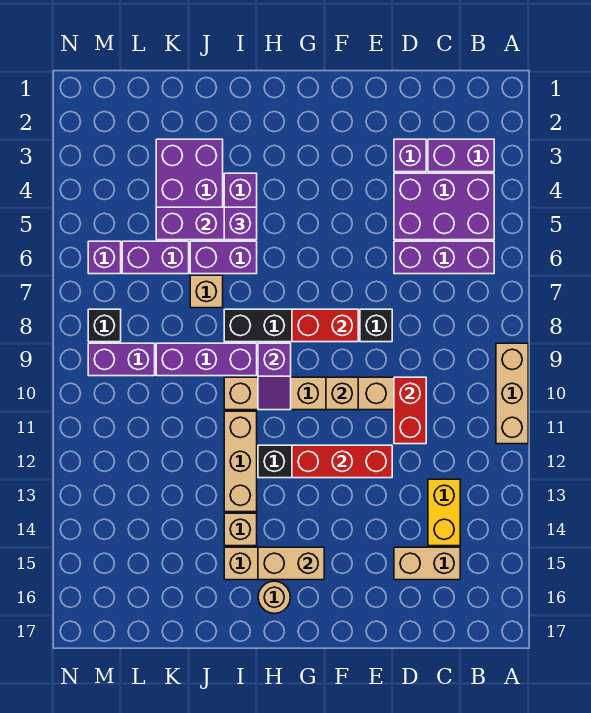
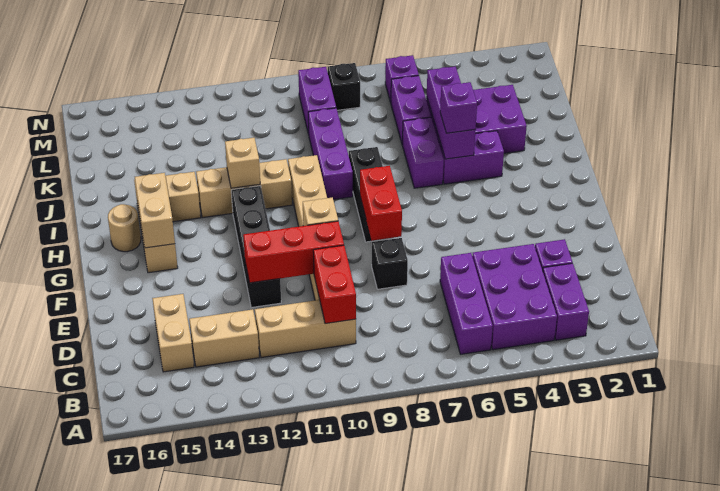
tan brick A9:A11 level 1 -> tan brick C10:C12 level 1
yellow brick C13:C14 level 1 -> tan brick C13:C14 level 1
red brick D10:D11 level 2 -> red brick C10:D10 level 2
red brick E12:G12 level 2 -> red brick E10:E12 level 2
purple slope H9:H10 level 2 top 9 -> none
tan brick J7 level 1 -> tan brick I12 level 2

